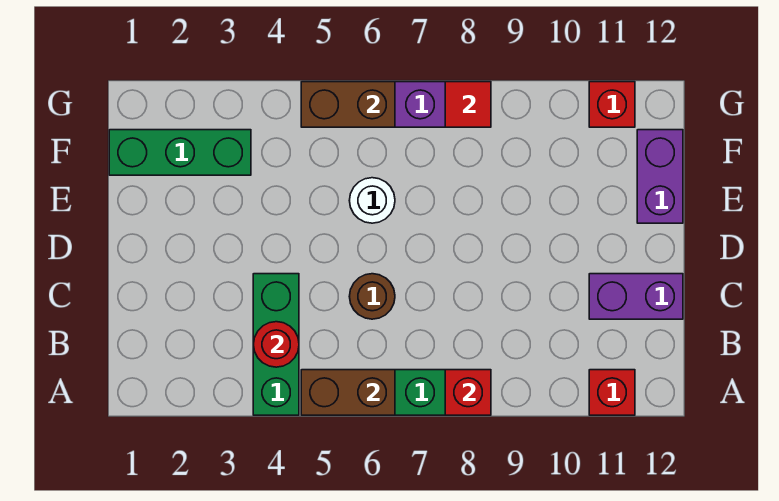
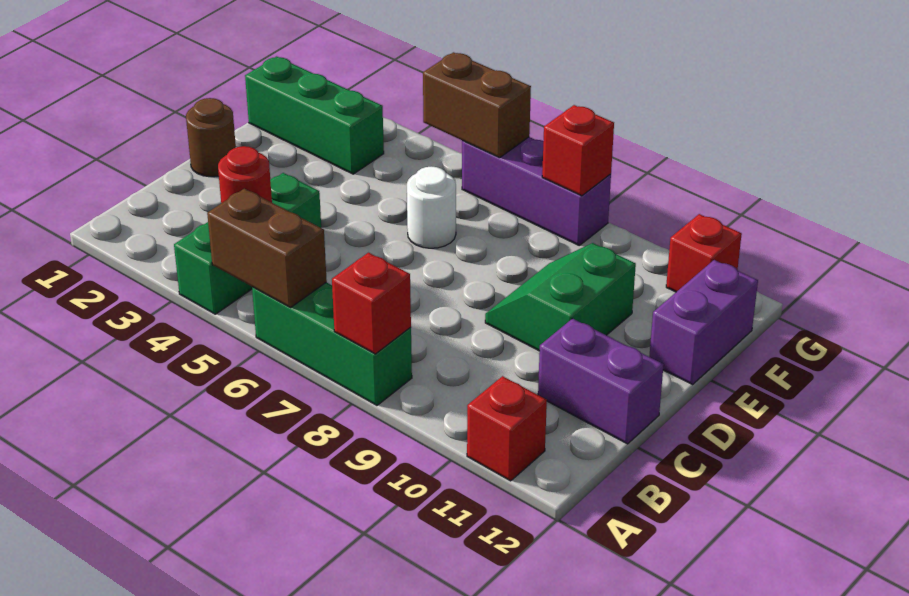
brown round brick C6 level 1 -> brown round brick D1 level 1
none -> green slope D9:E10 level 1 top 10
red tile G8 level 2 -> red brick G8 level 2

